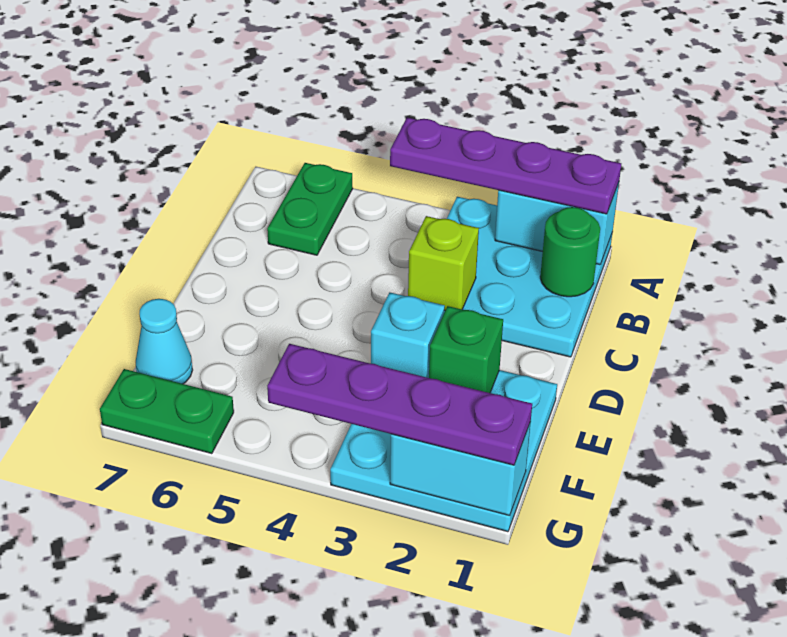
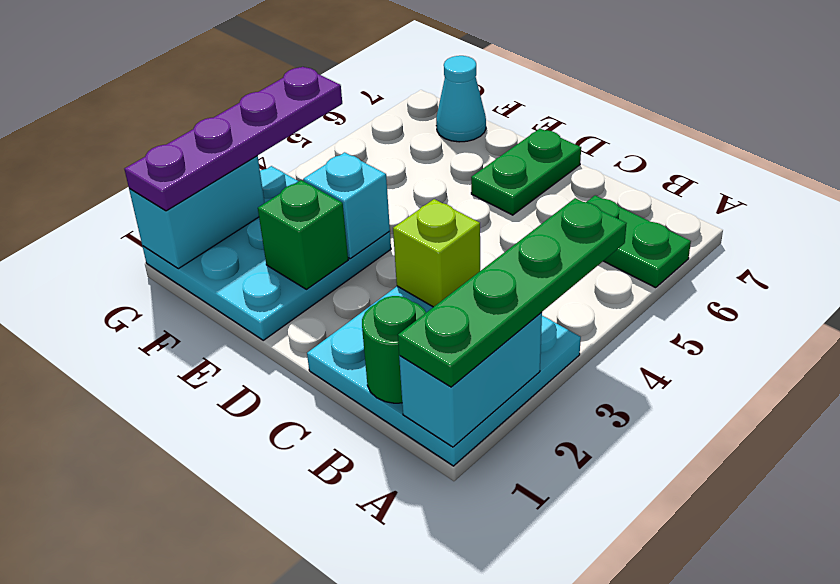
purple plate A1:A4 level 3 -> green plate A1:A4 level 3
green plate G6:G7 level 1 -> green plate D6:D7 level 1

